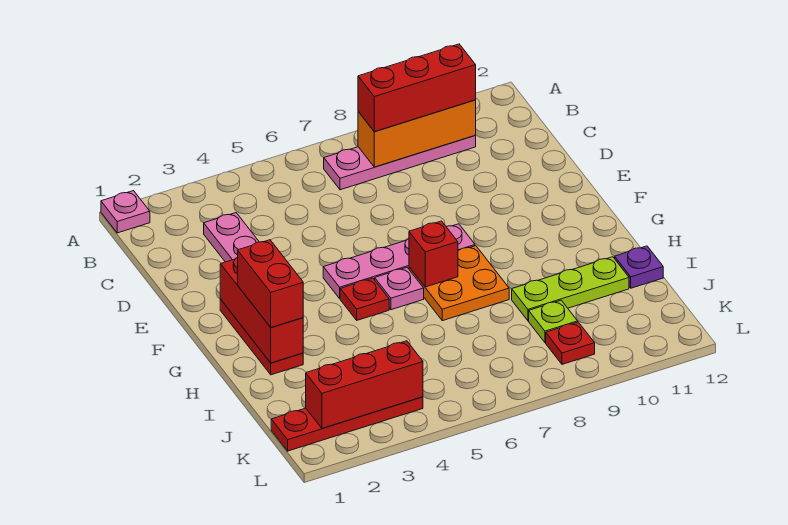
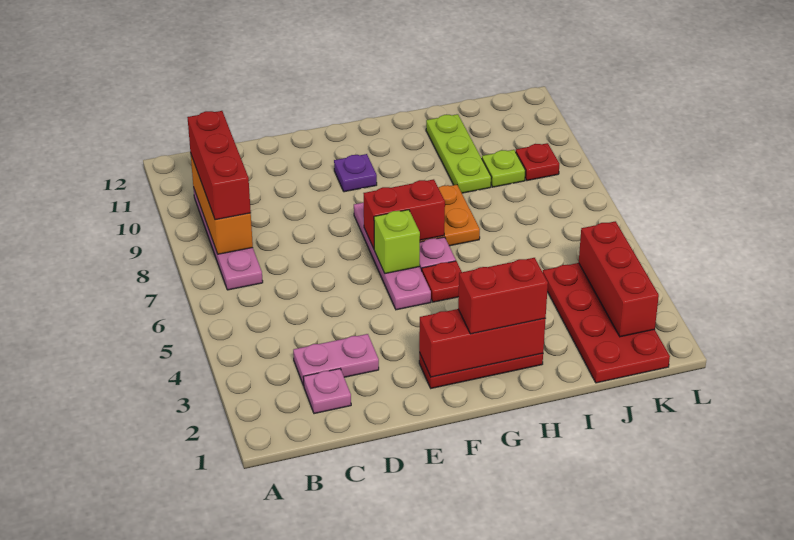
pink plate A1 level 1 -> pink plate C2 level 1
none -> lime brick F6 level 2
red brick G7 level 2 -> red brick F7:G7 level 2
purple plate I12 level 1 -> purple plate F10 level 1
red plate K1:K4 level 1 -> red plate J1:K4 level 1

